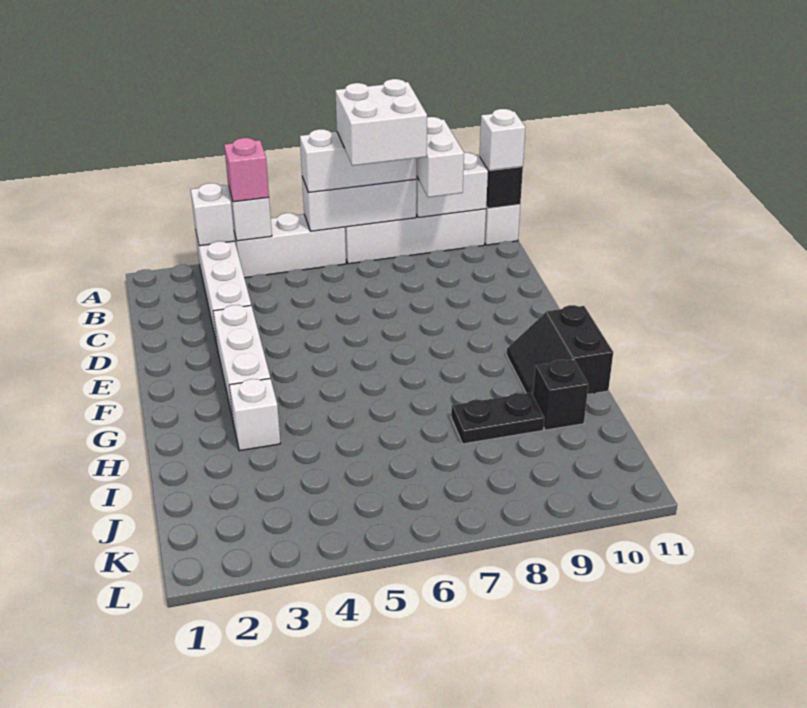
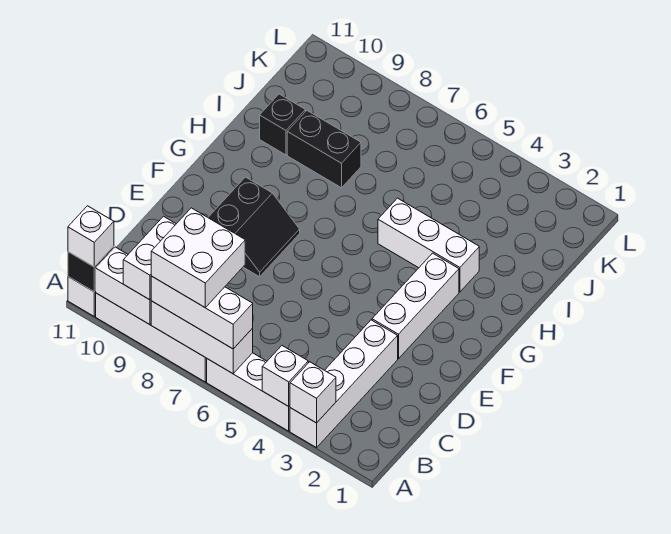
pink brick A4 level 3 -> none
black slope G10:H11 level 1 top 11 -> black slope E8:F9 level 1 top 9
white brick H3 level 1 -> white brick H3:H5 level 1
black plate I8:I9 level 1 -> black brick I8:I9 level 1

